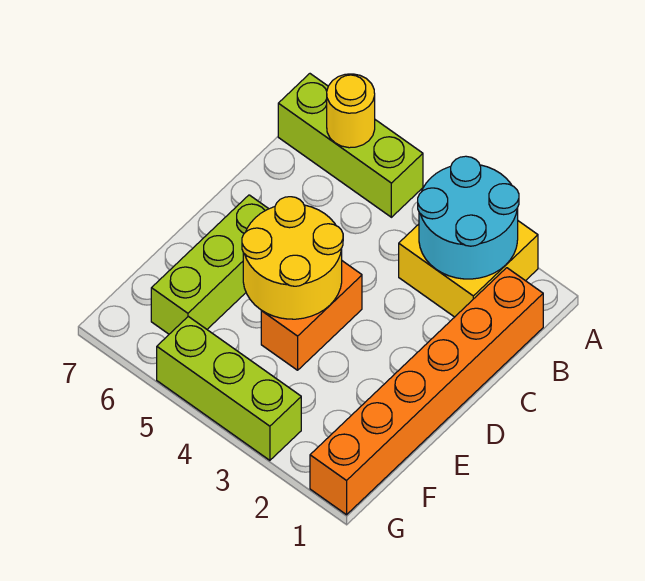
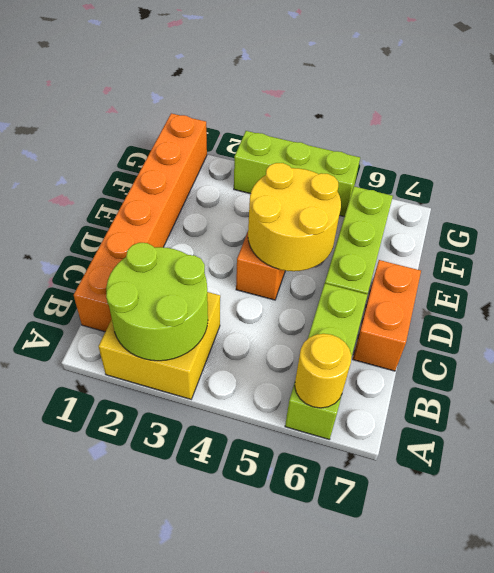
cyan round brick A2:B3 level 2 -> lime round brick A2:B3 level 2
lime brick A5:A7 level 1 -> lime brick A6:C6 level 1
none -> orange brick C7:D7 level 1

